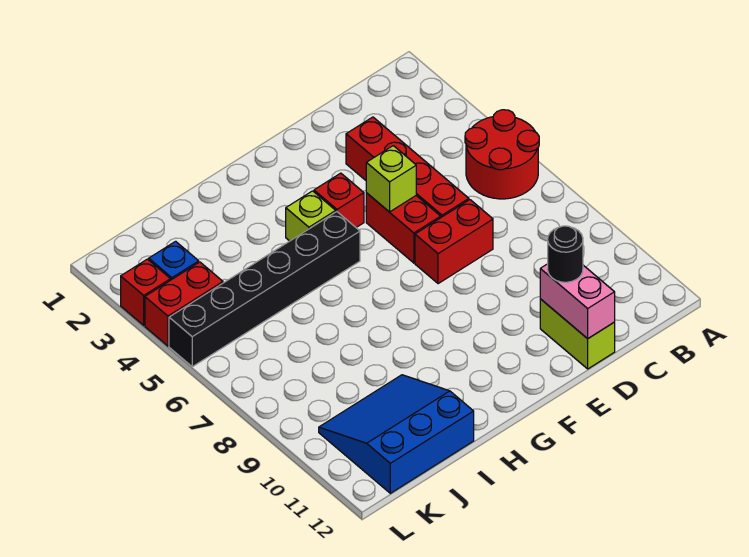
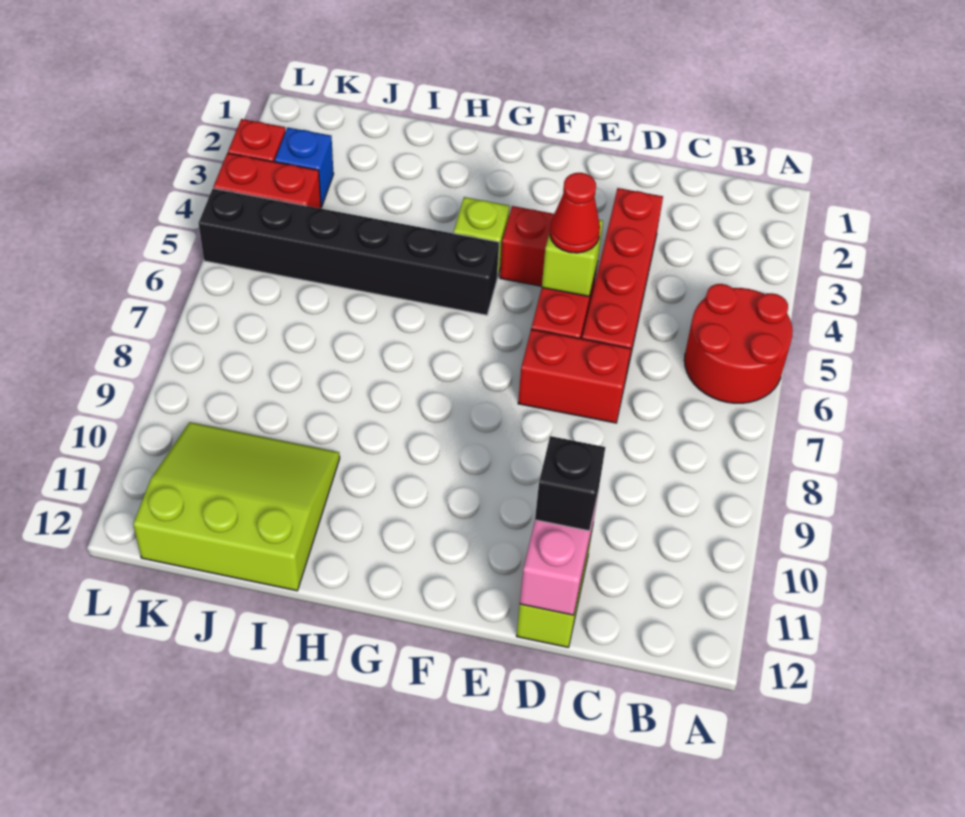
black round brick D11 level 3 -> black brick D11 level 3
none -> red cone E5 level 3
blue slope I10:K12 level 1 top 12 -> lime slope I10:K12 level 1 top 12

